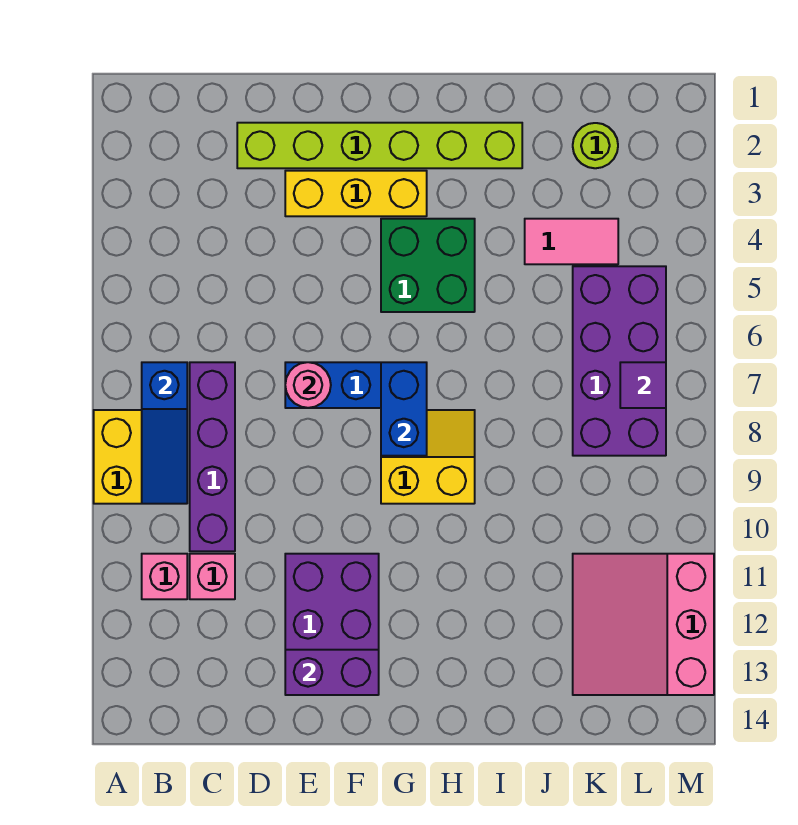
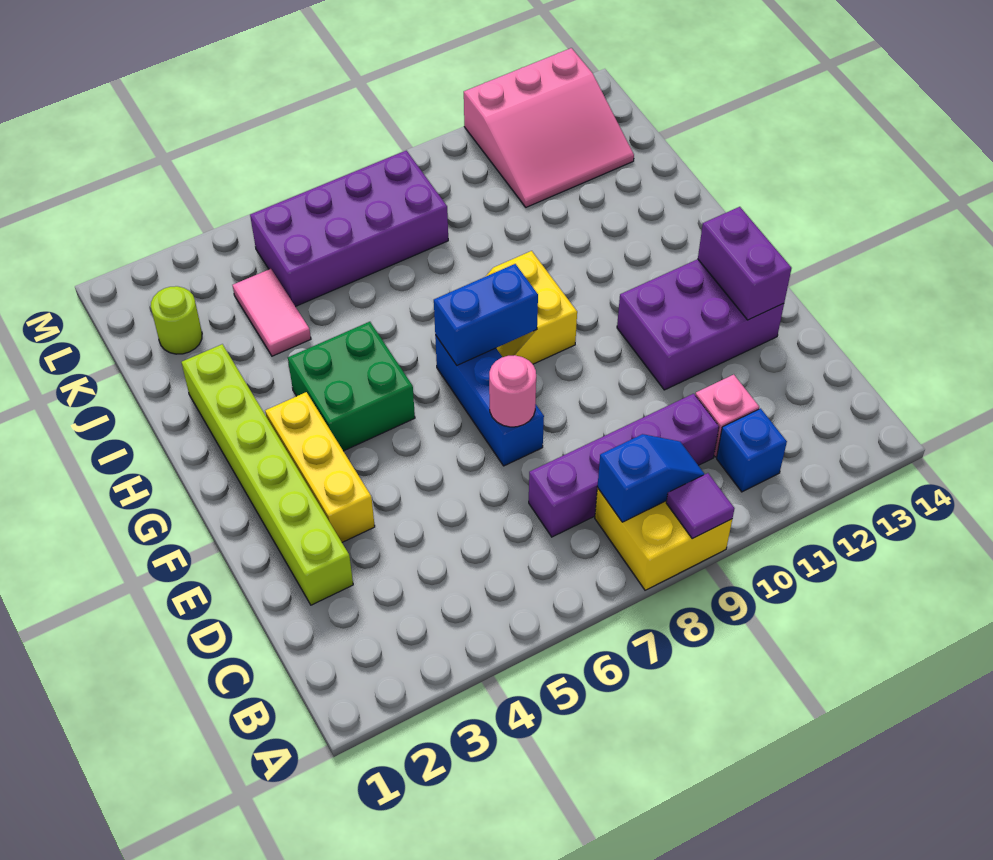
blue slope B7:B9 level 2 top 7 -> blue slope B8:B9 level 2 top 8
pink brick B11 level 1 -> blue brick B11 level 1
purple tile L7 level 2 -> purple tile A9 level 2

